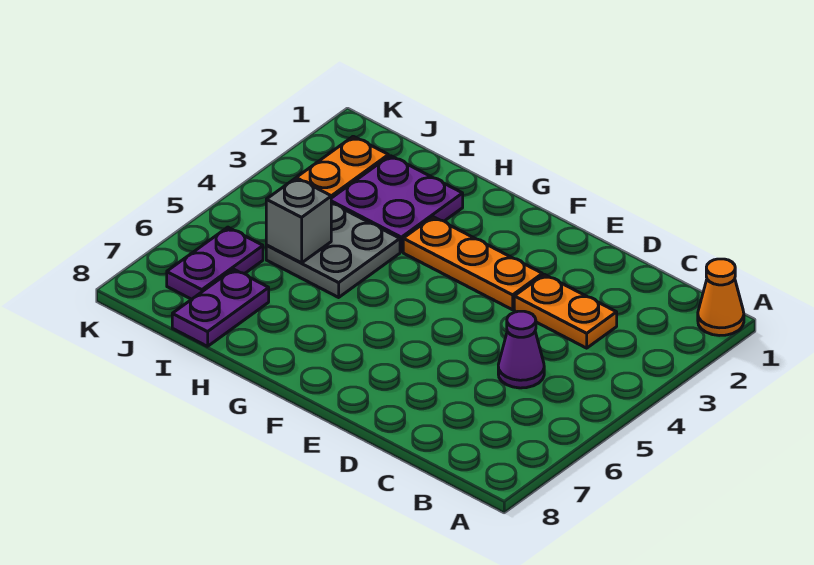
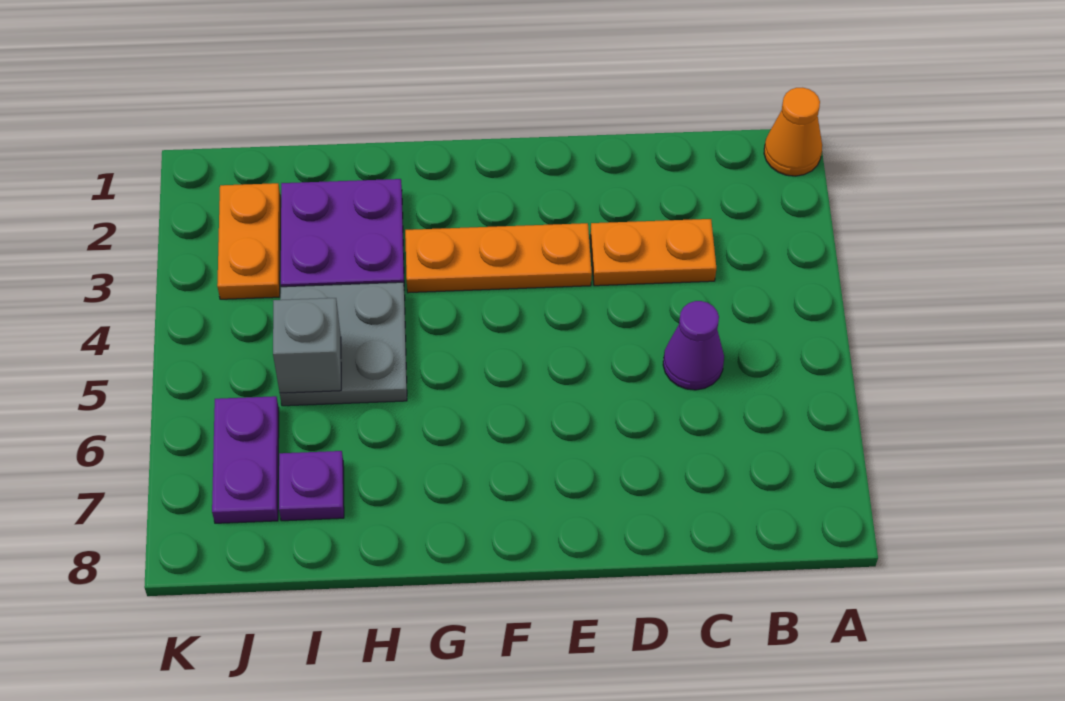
purple plate I7:I8 level 1 -> purple plate I7 level 1

